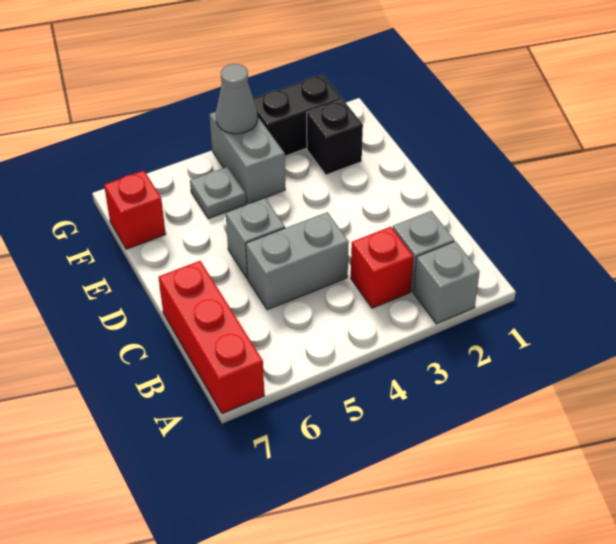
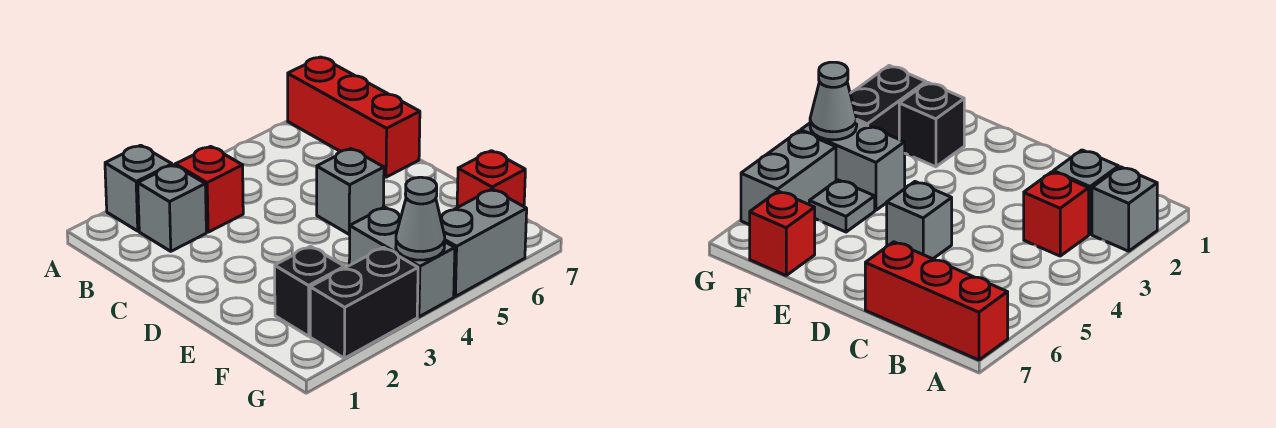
grey brick C4:C5 level 1 -> grey brick G5:G6 level 1

